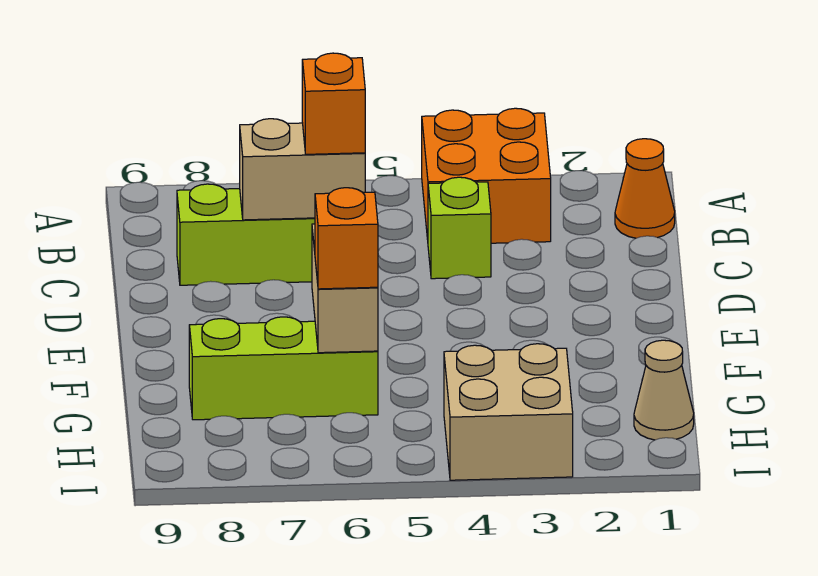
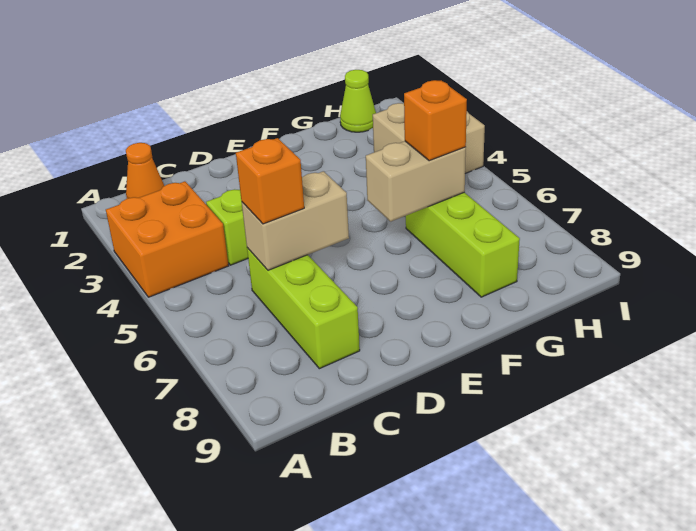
tan brick C6:C7 level 2 -> tan brick C6:D6 level 2
tan cone H1 level 1 -> lime cone H1 level 1

